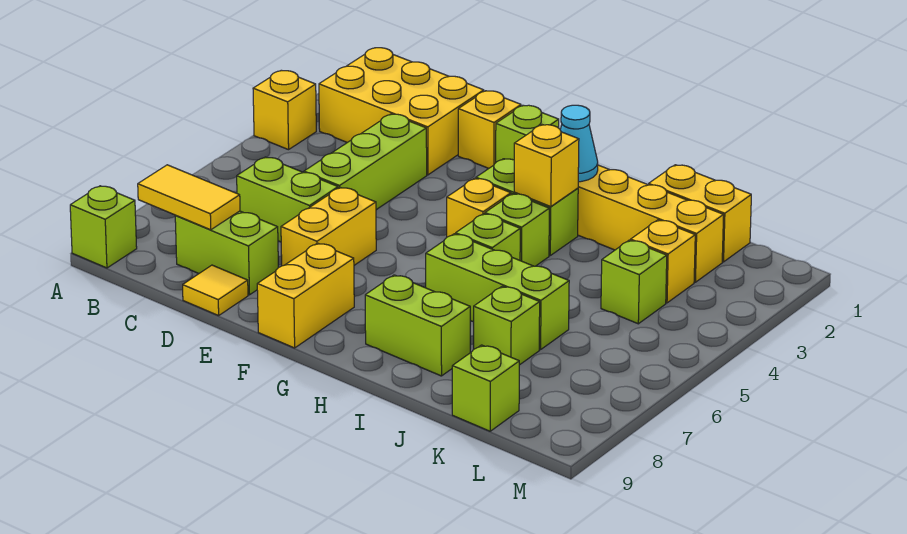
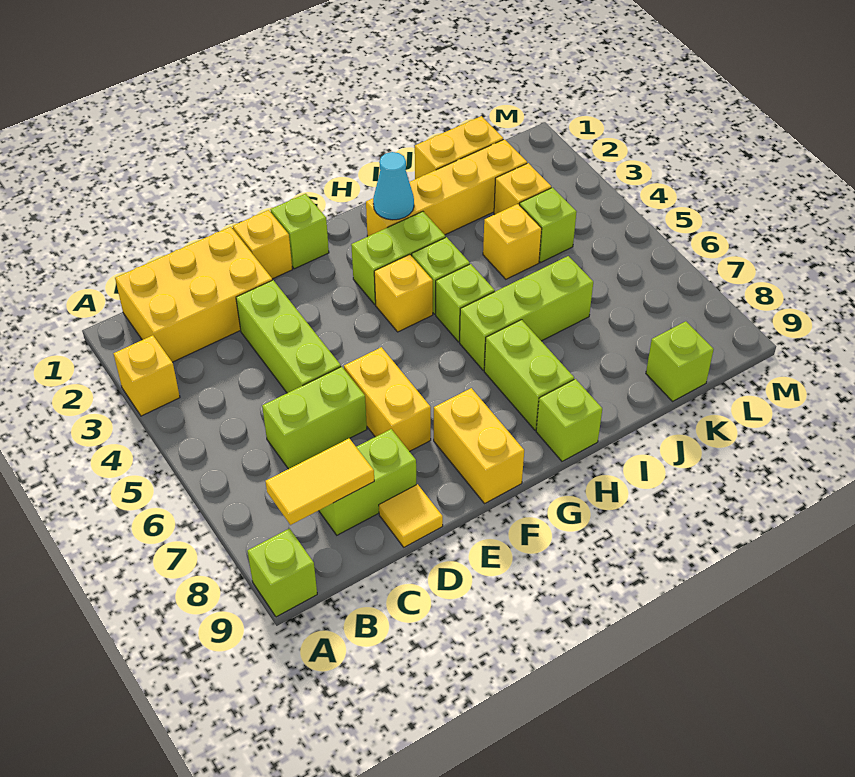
yellow brick H3 level 2 -> yellow brick J4 level 1
lime brick H8:I8 level 1 -> lime brick H7:H8 level 1
lime brick J7 level 1 -> lime brick H9 level 1

